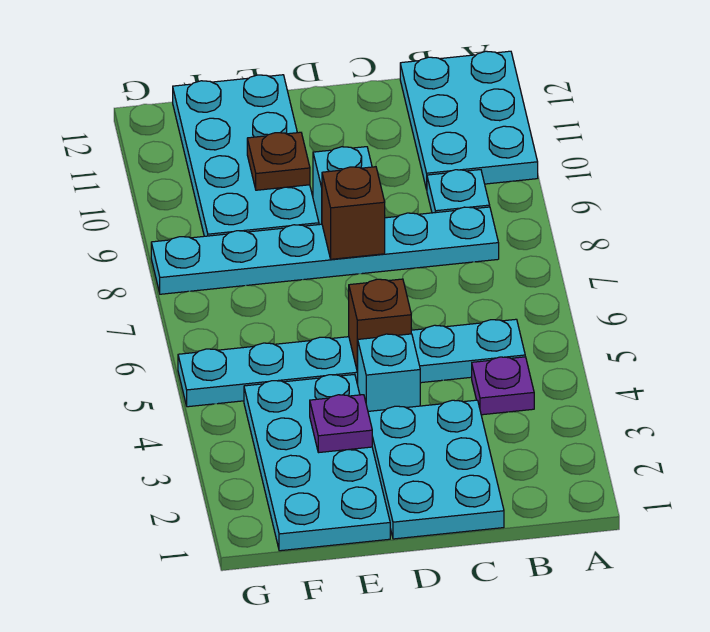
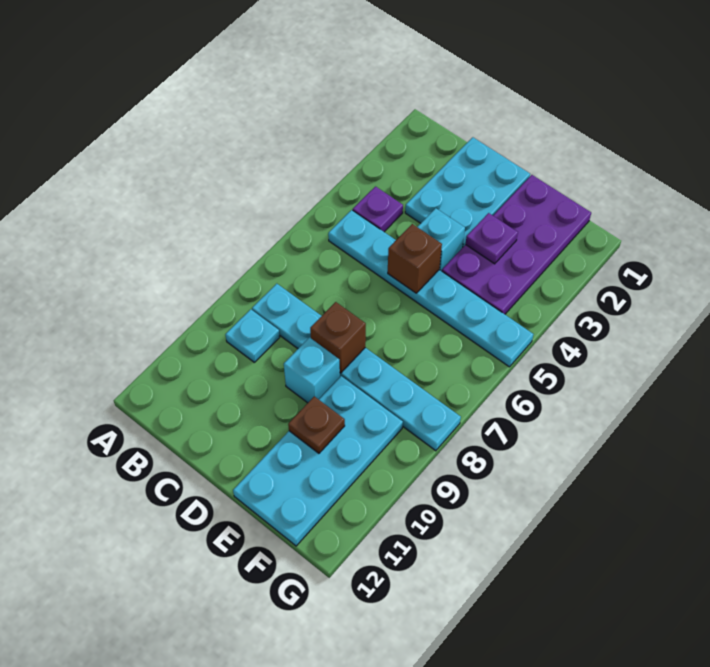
cyan plate A10:B12 level 1 -> none
cyan plate E1:F4 level 1 -> purple plate E1:F4 level 1

